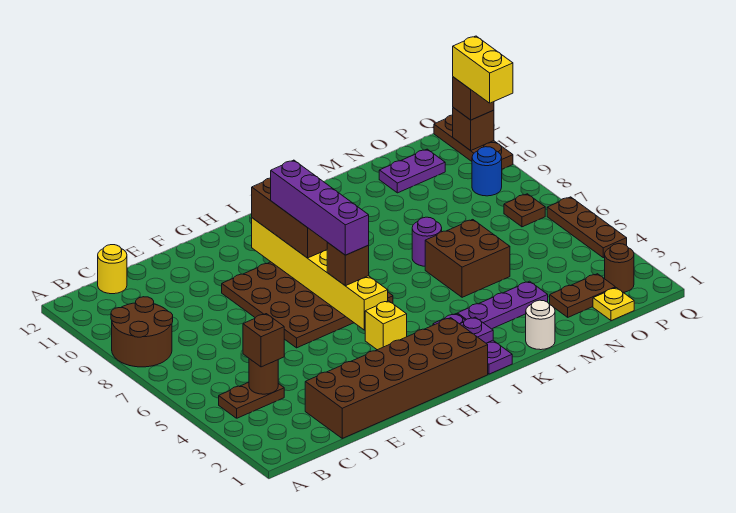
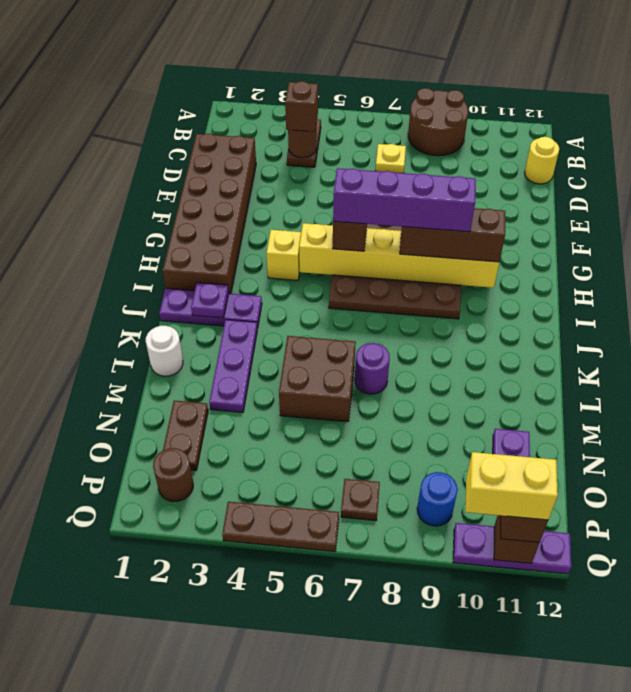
yellow plate O1 level 1 -> yellow plate C7 level 1
brown plate Q10:Q12 level 1 -> purple plate Q10:Q12 level 1

